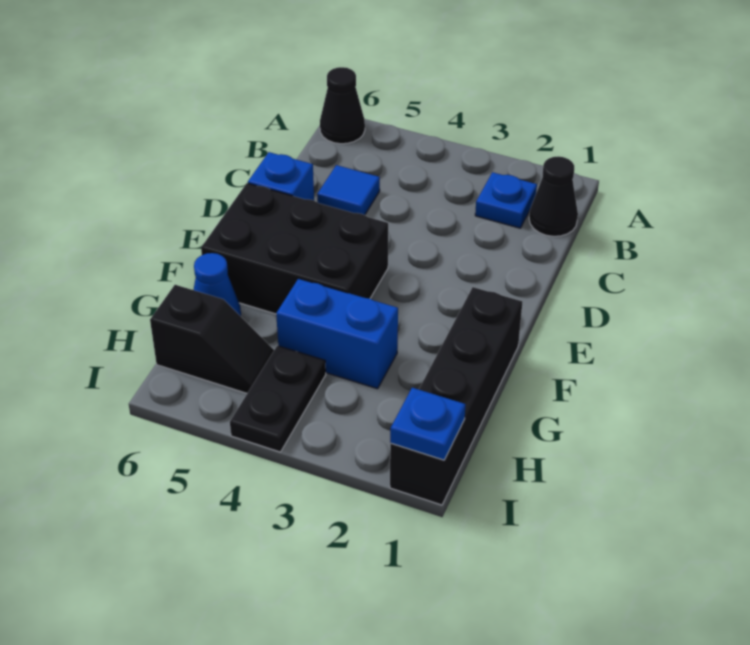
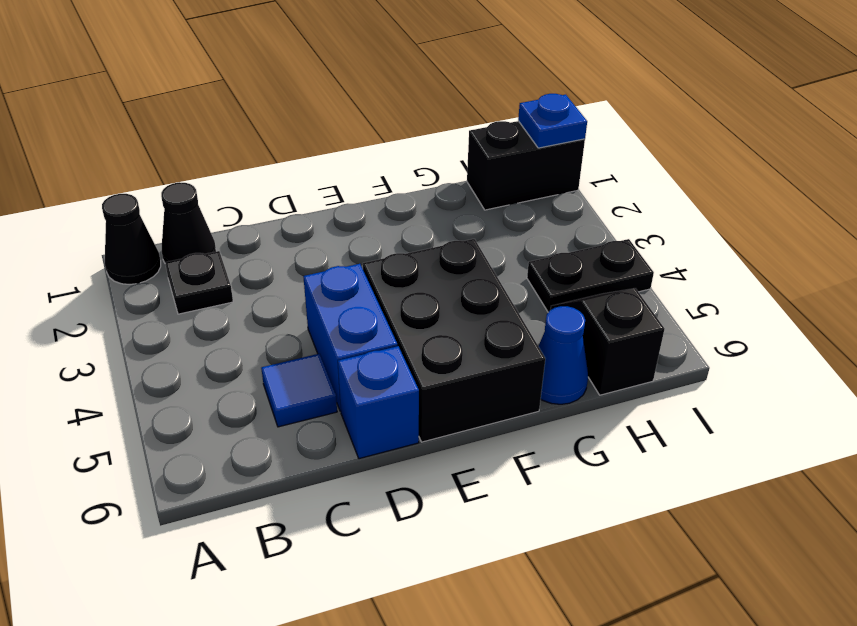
black cone A6 level 1 -> black cone A1 level 1
blue plate B2 level 1 -> black plate B2 level 1
black brick F1:I1 level 1 -> black brick H1:I1 level 1
blue brick G3:G4 level 1 -> blue brick D4:D5 level 1

